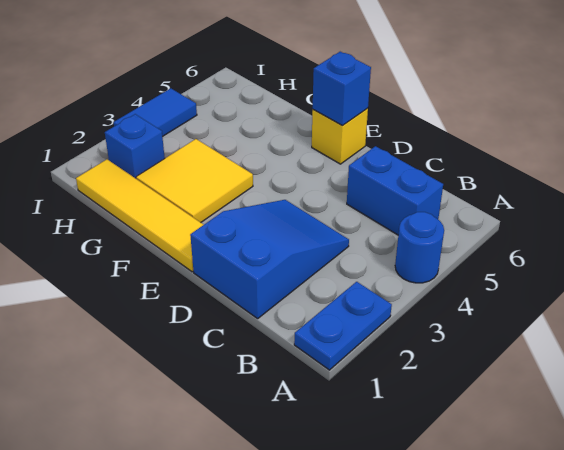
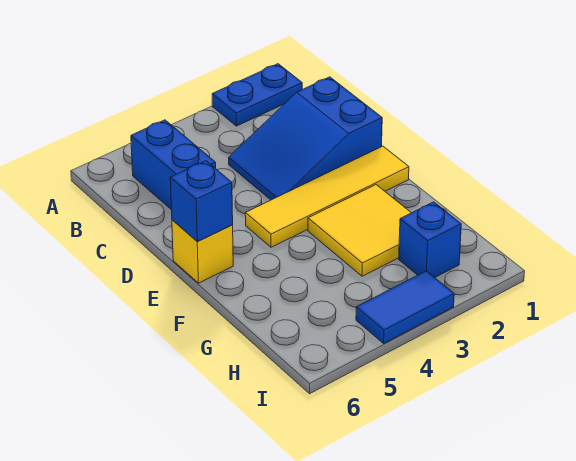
blue round brick A4 level 1 -> none
yellow tile E1:H1 level 1 -> yellow tile E1:E4 level 1

